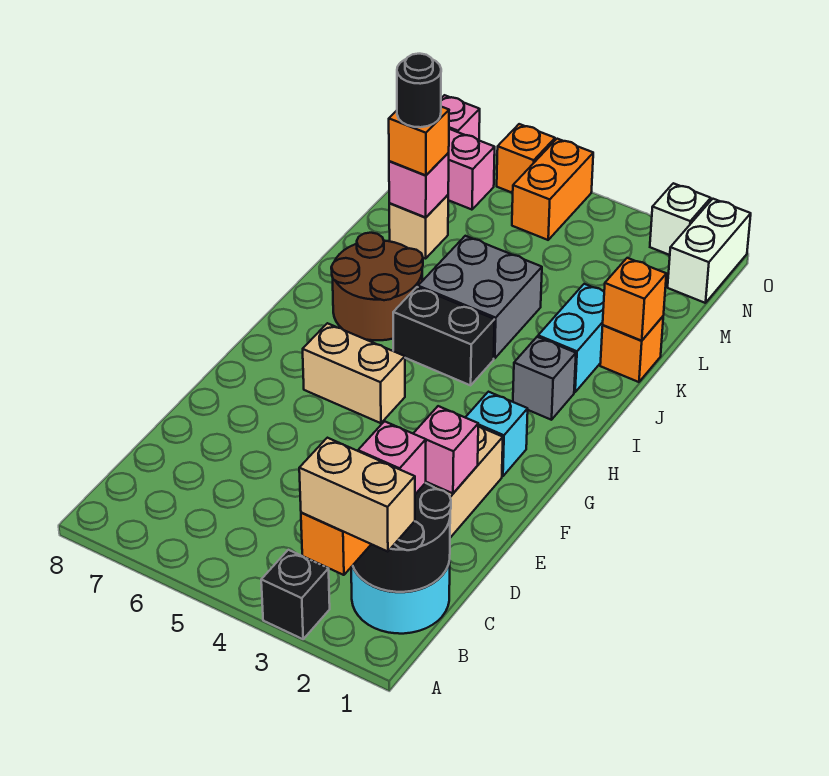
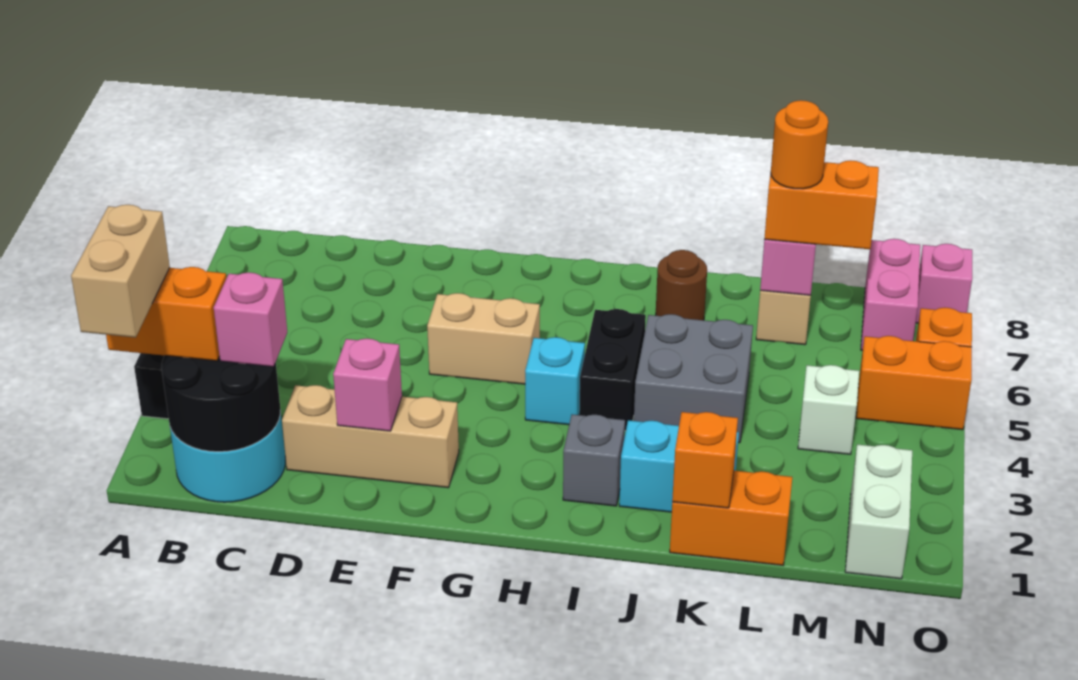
cyan brick G2 level 1 -> cyan brick H4 level 1
tan brick G5:G6 level 1 -> tan brick F5:G5 level 1
brown round brick I6:J7 level 1 -> brown round brick J7 level 1
orange brick K1 level 1 -> orange brick K1:L1 level 1
orange brick L7 level 3 -> orange brick L7:M7 level 3
black round brick L7 level 4 -> orange round brick L7 level 4
white brick N1:O1 level 1 -> white brick N1:N2 level 1
white brick O2 level 1 -> white brick M4 level 1

